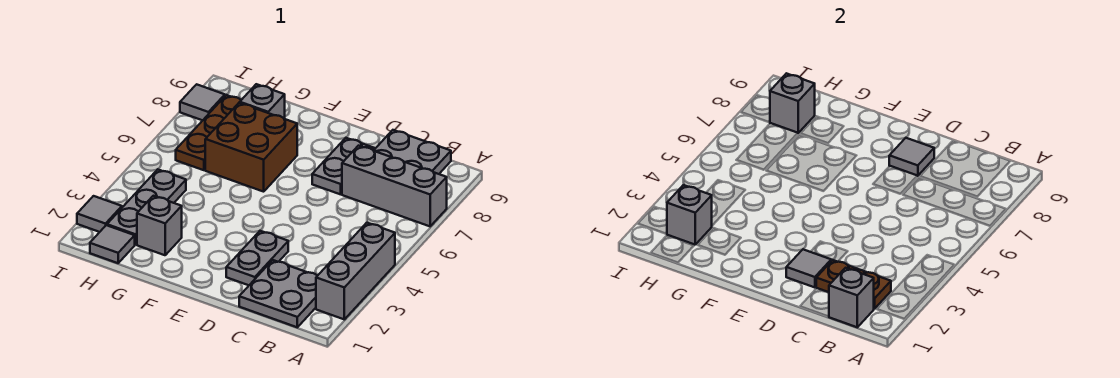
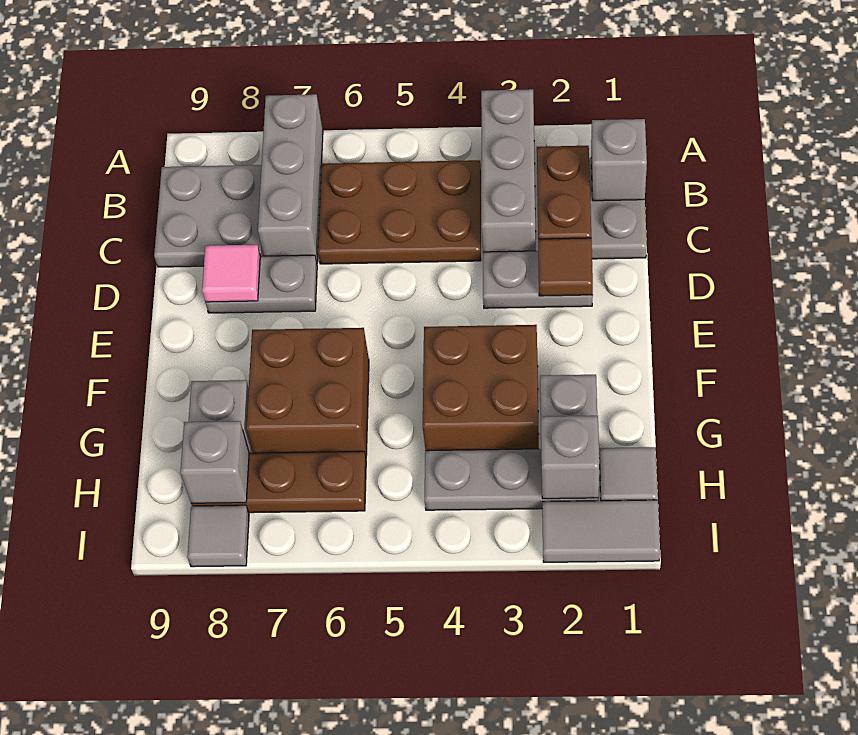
grey brick A2:A4 level 1 -> grey brick A3:C3 level 1
none -> brown plate B4:C6 level 1
grey tile D2 level 2 -> brown tile D2 level 2
grey tile D8 level 2 -> pink tile D8 level 2
none -> brown brick F3:G4 level 1
grey tile I2 level 1 -> grey tile I1:I2 level 1

